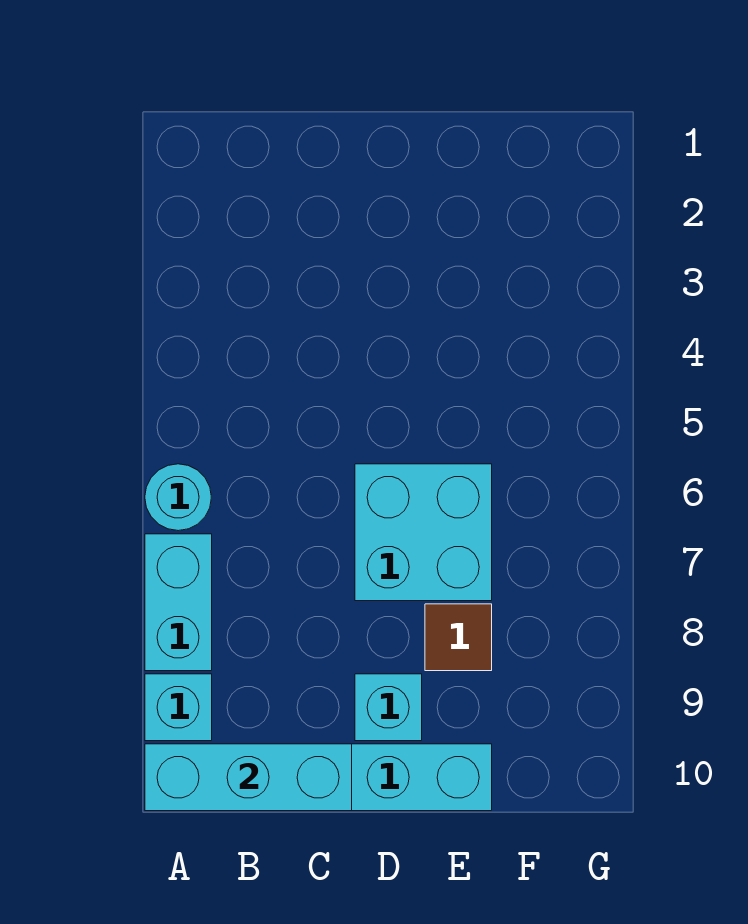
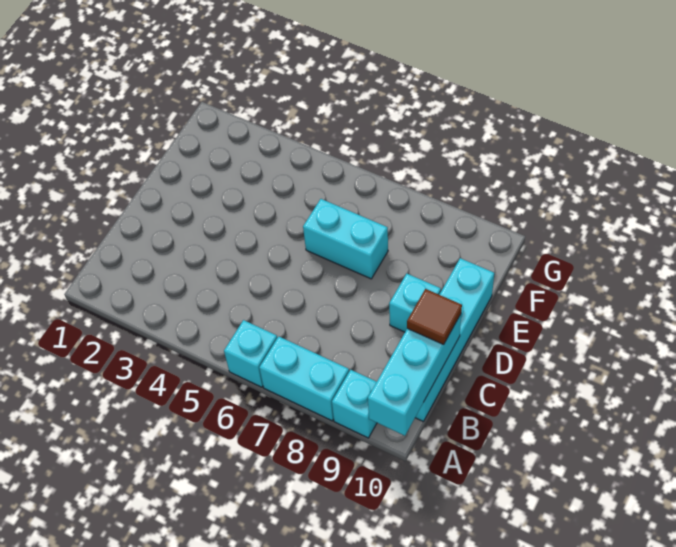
cyan round brick A6 level 1 -> cyan brick A6 level 1
cyan brick D6:E7 level 1 -> cyan brick E6:E7 level 1
brown tile E8 level 1 -> brown tile C10 level 3

